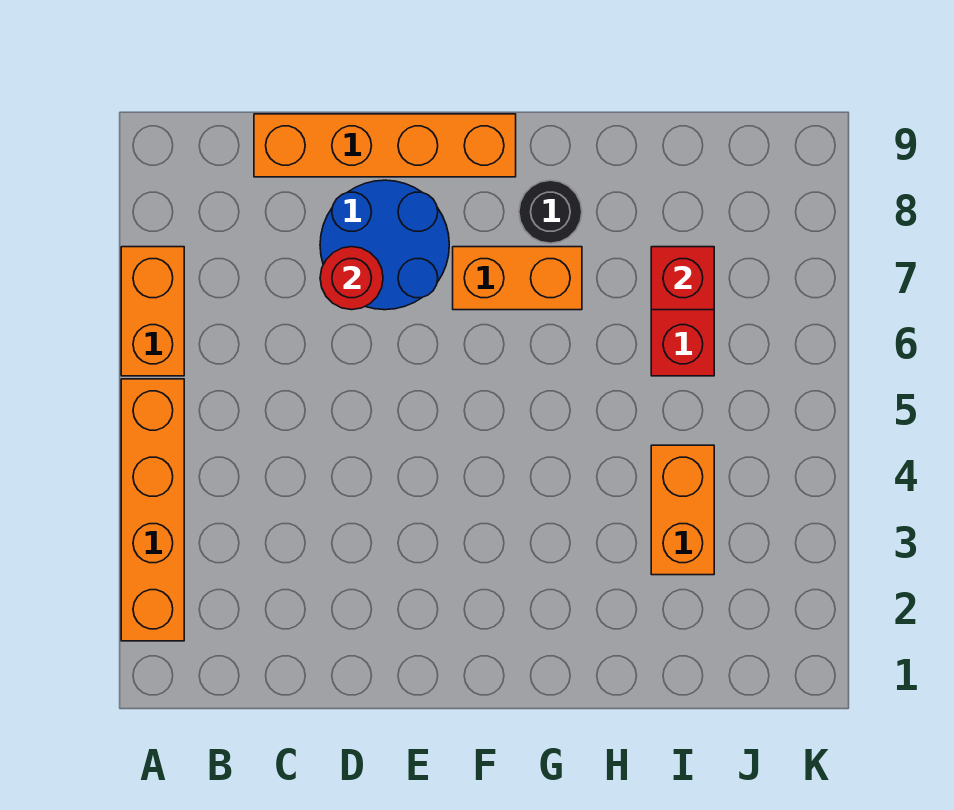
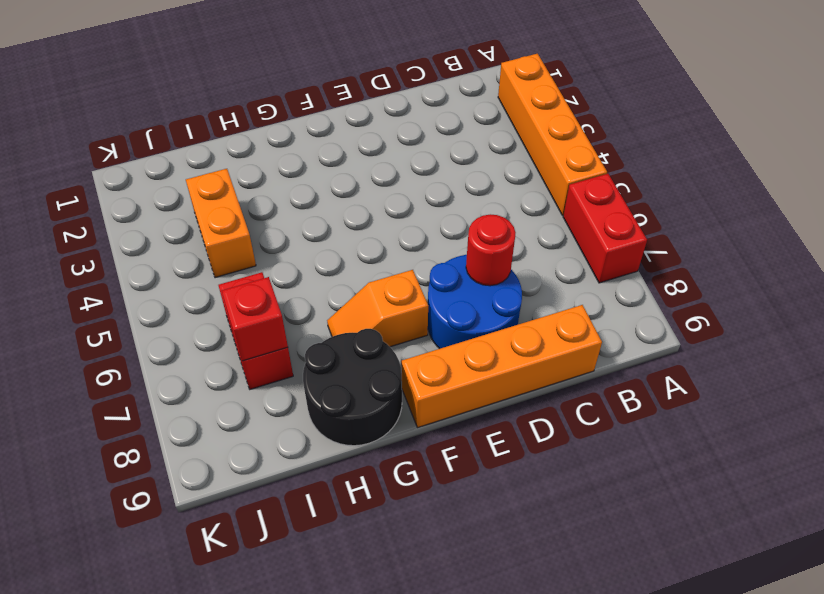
orange brick A6:A7 level 1 -> red brick A6:A7 level 1
orange brick F7:G7 level 1 -> orange slope F7:G7 level 1 top F
black round brick G8 level 1 -> black round brick G8:H9 level 1

